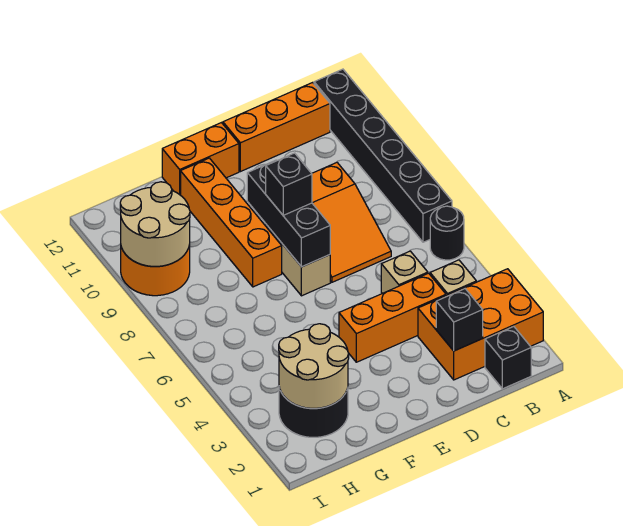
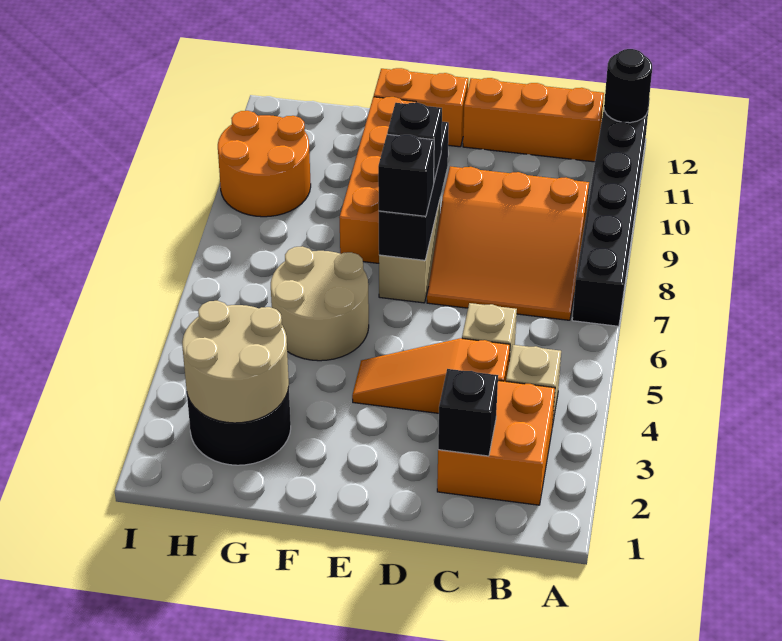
orange brick A2:C3 level 1 -> orange brick B2:C3 level 1
black round brick A6 level 1 -> black round brick A12 level 2
black brick B1 level 1 -> black brick E7 level 3
orange brick C4:E4 level 1 -> orange slope C4:E4 level 1 top C
orange slope C7:D9 level 1 top 9 -> orange slope B7:D9 level 1 top 9
tan round brick H9:I10 level 2 -> tan round brick F5:G6 level 1

